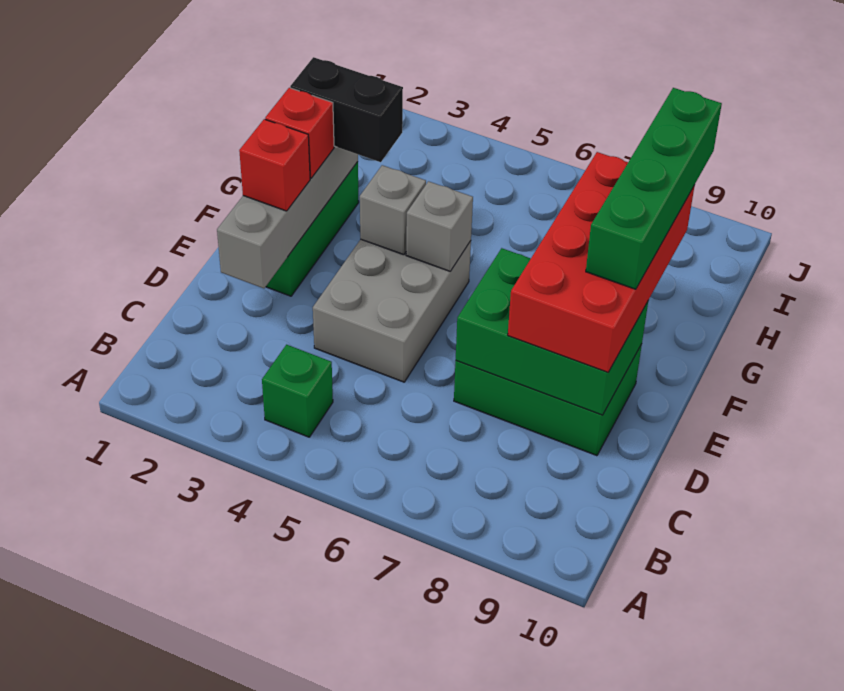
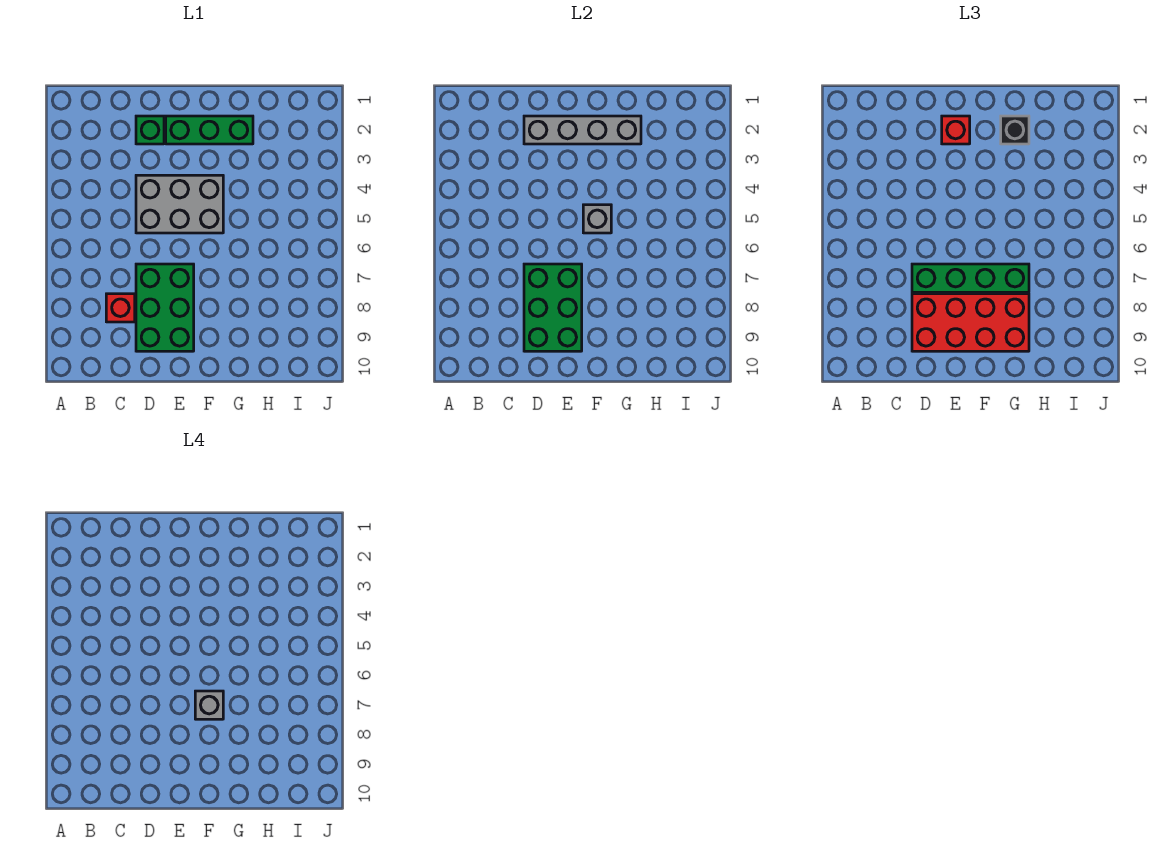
green brick B4 level 1 -> green brick D2 level 1
green brick E9:H9 level 4 -> green brick D7:G7 level 3
red brick F2 level 3 -> red brick C8 level 1
grey brick F4 level 2 -> grey brick F7 level 4
black brick G2:G3 level 3 -> black brick G2 level 3

